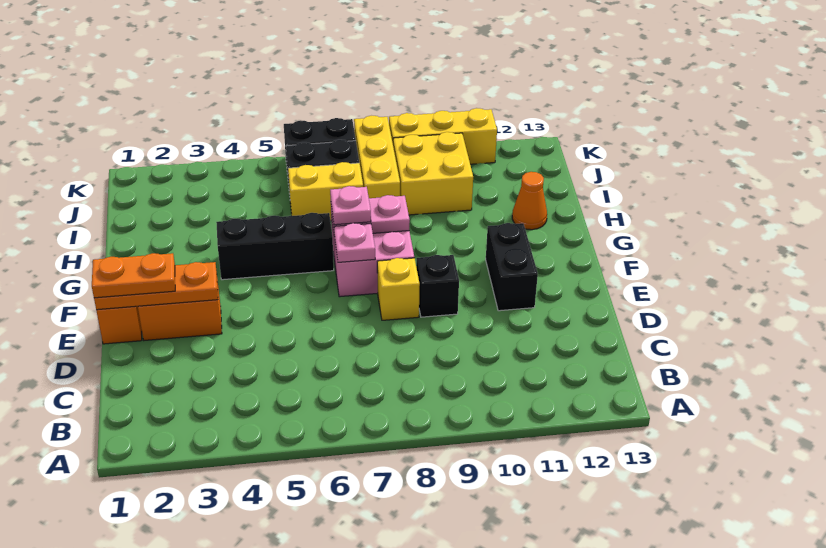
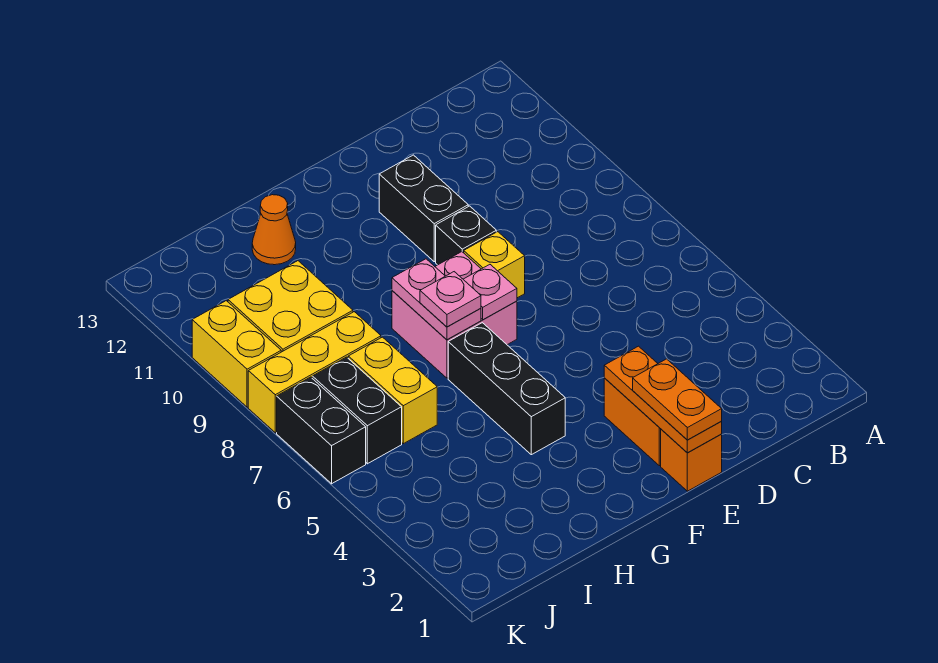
black brick E11:F11 level 1 -> black brick E10:E11 level 1
yellow brick K9:K11 level 1 -> yellow brick K9:K10 level 1

